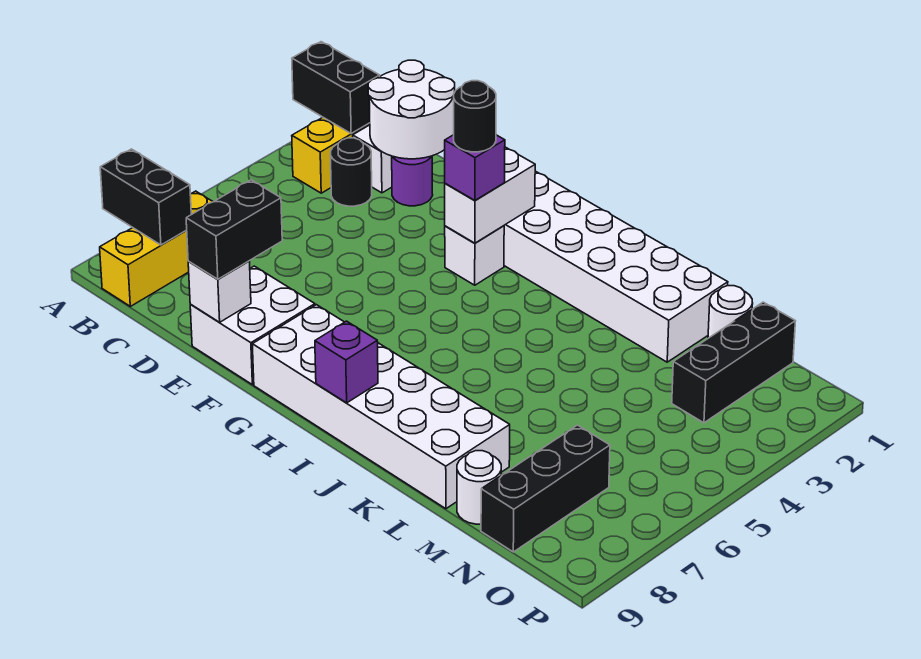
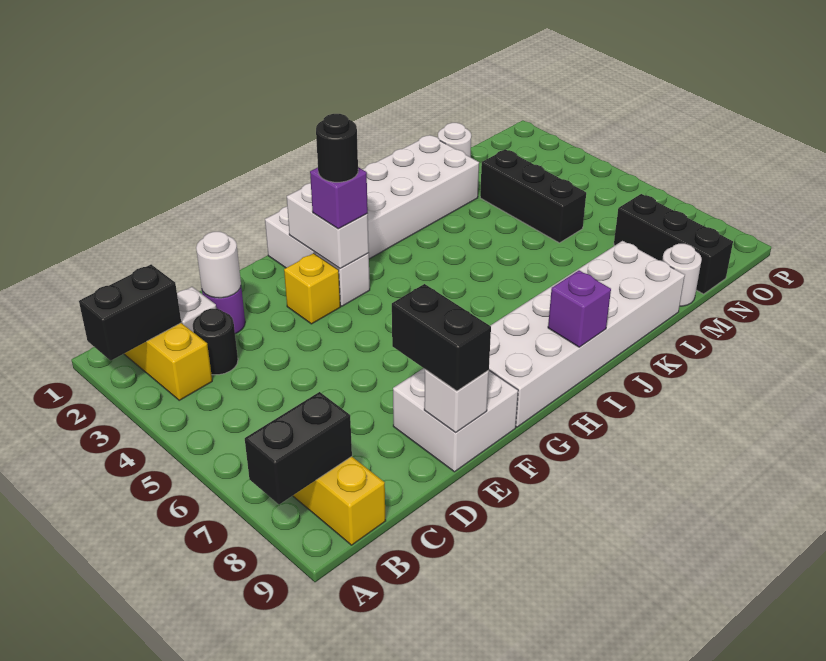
white round brick C1:D2 level 2 -> white round brick D2 level 2
none -> yellow brick F3 level 1
black brick N1:N3 level 1 -> black brick M3:M5 level 1

